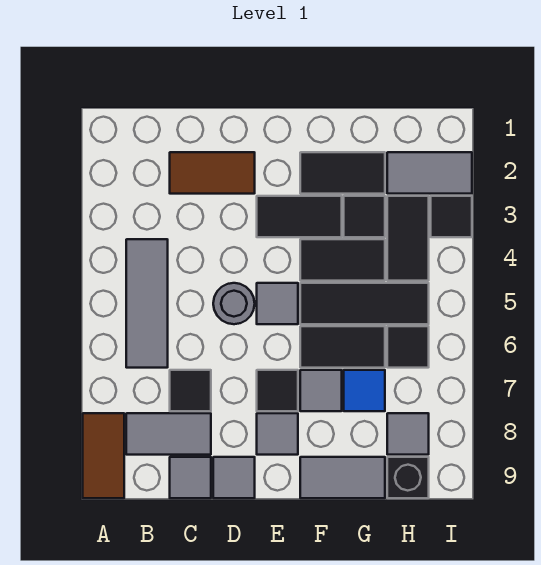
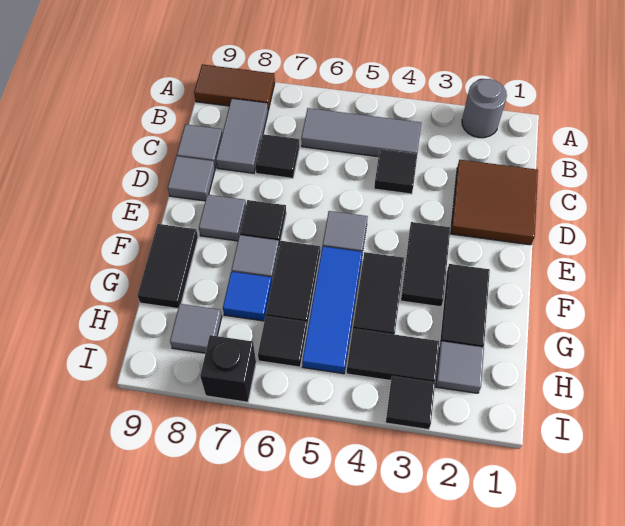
brown tile C2:D2 level 1 -> brown tile C1:D2 level 1
grey round brick D5 level 1 -> grey round brick A2 level 1
black tile F5:H5 level 1 -> blue tile F5:H5 level 1
grey tile F9:G9 level 1 -> black tile F9:G9 level 1
black tile G3 level 1 -> black tile C4 level 1
grey tile H2:I2 level 1 -> grey tile H2 level 1
black brick H9 level 1 -> black brick I7 level 1

